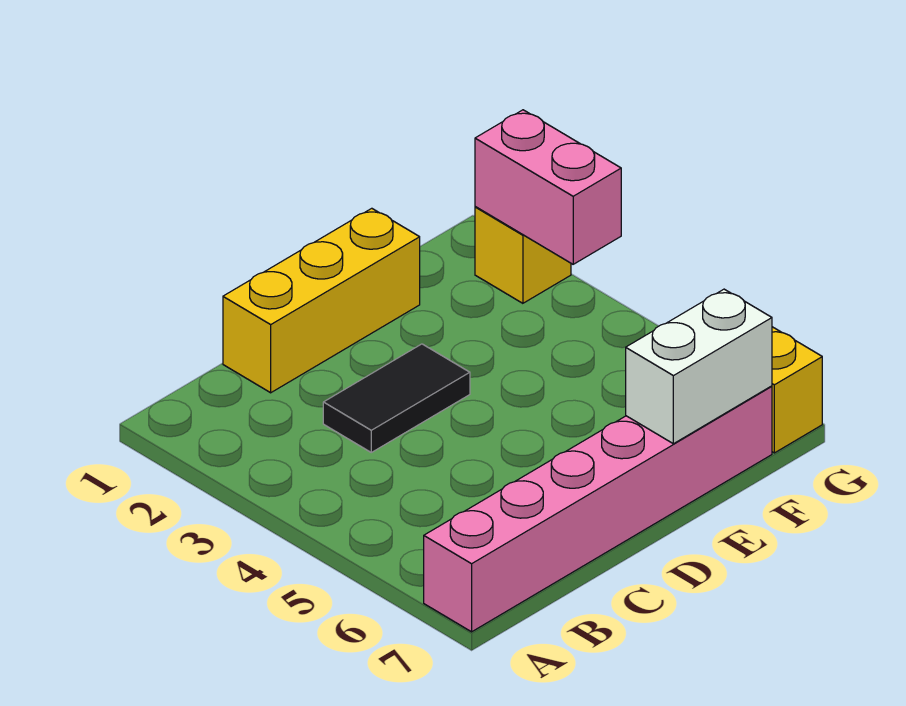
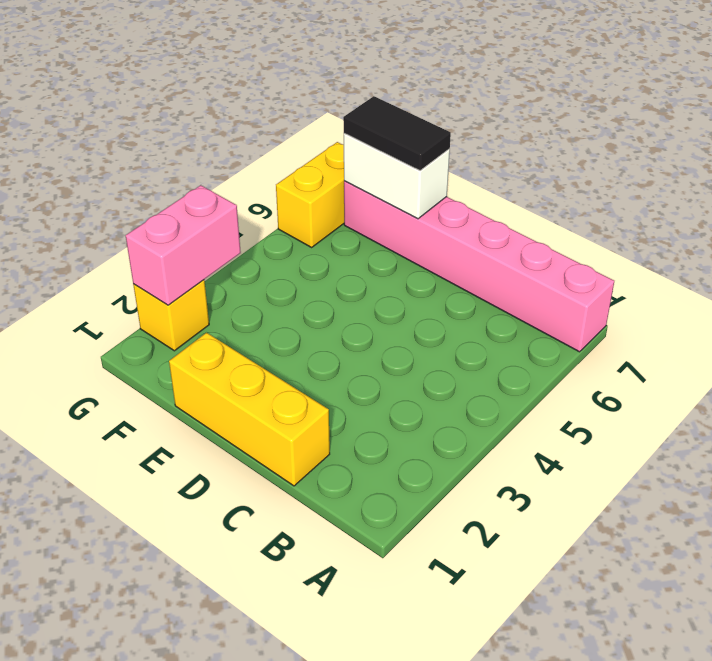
black tile C3:D3 level 1 -> black tile E7:F7 level 3

